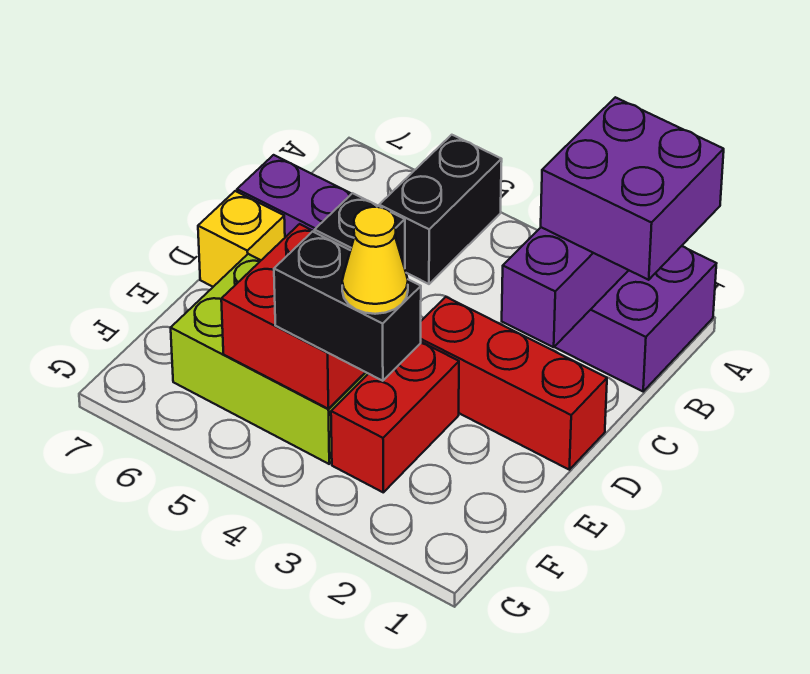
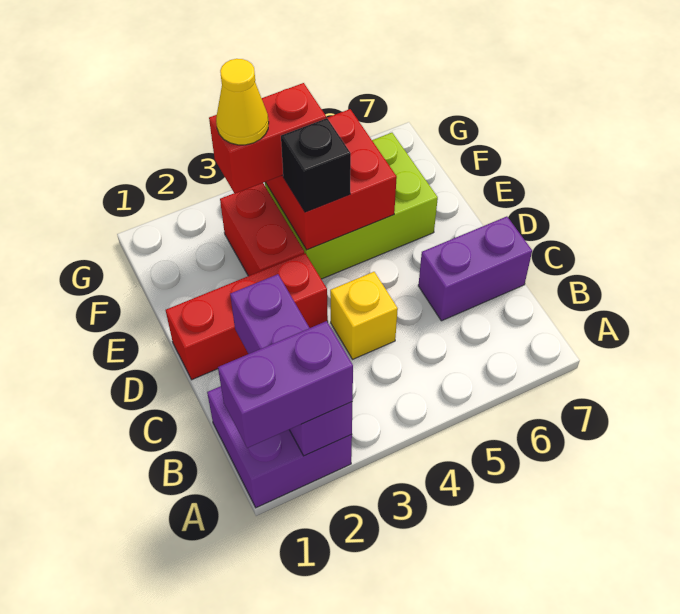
purple brick A1:B2 level 3 -> purple brick A1:A2 level 3
black brick A5:B5 level 1 -> none
yellow brick D7 level 1 -> yellow brick C4 level 1
black brick F3:F4 level 3 -> red brick F3:F4 level 3

